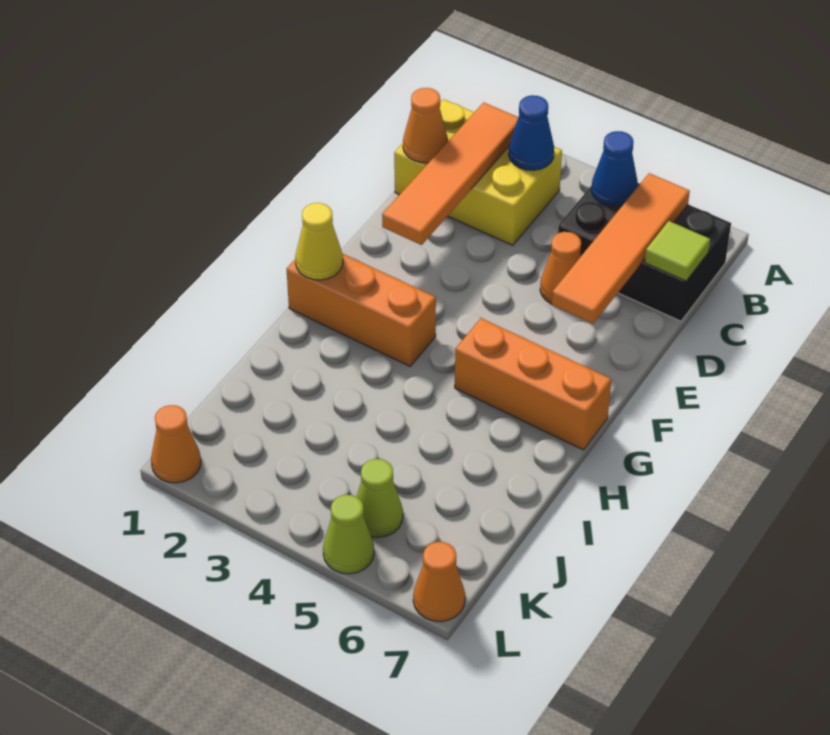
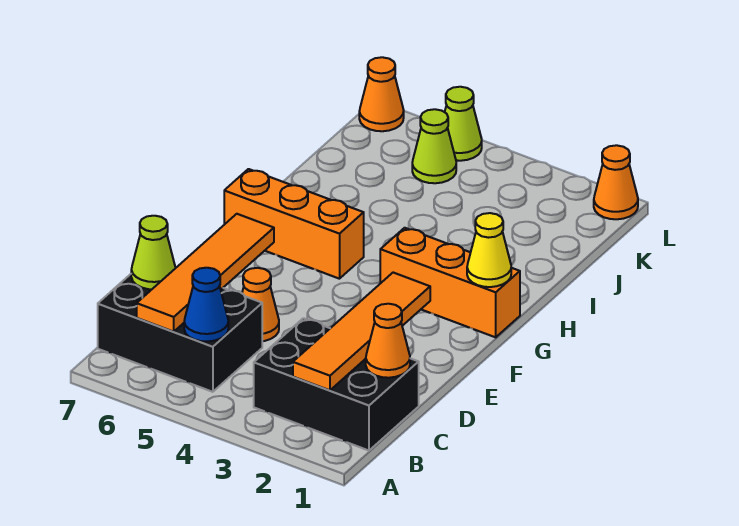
yellow brick B1:C3 level 1 -> black brick B1:C3 level 1
blue cone B3 level 2 -> none
lime tile C7 level 2 -> lime cone C7 level 2

